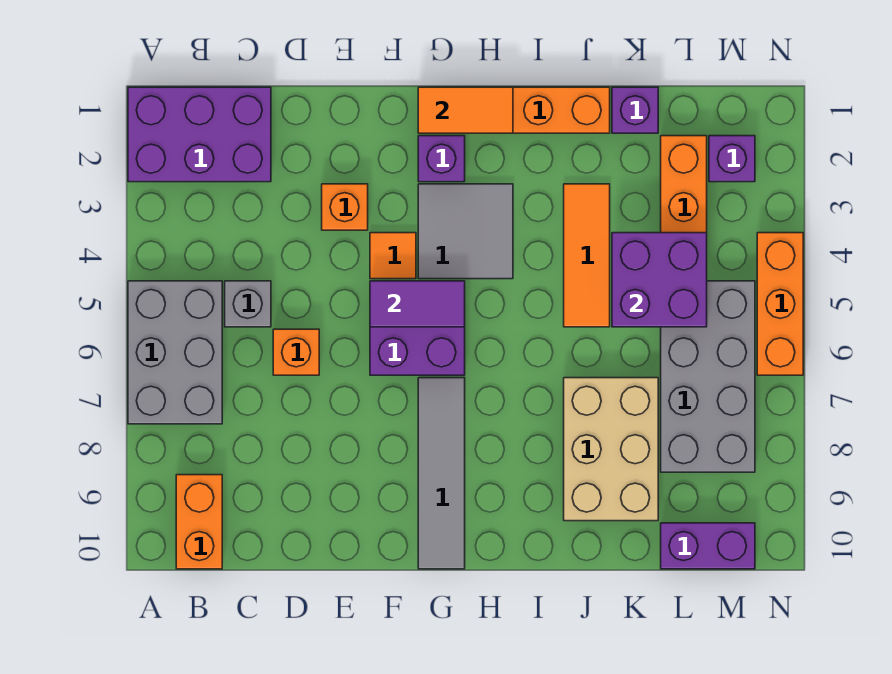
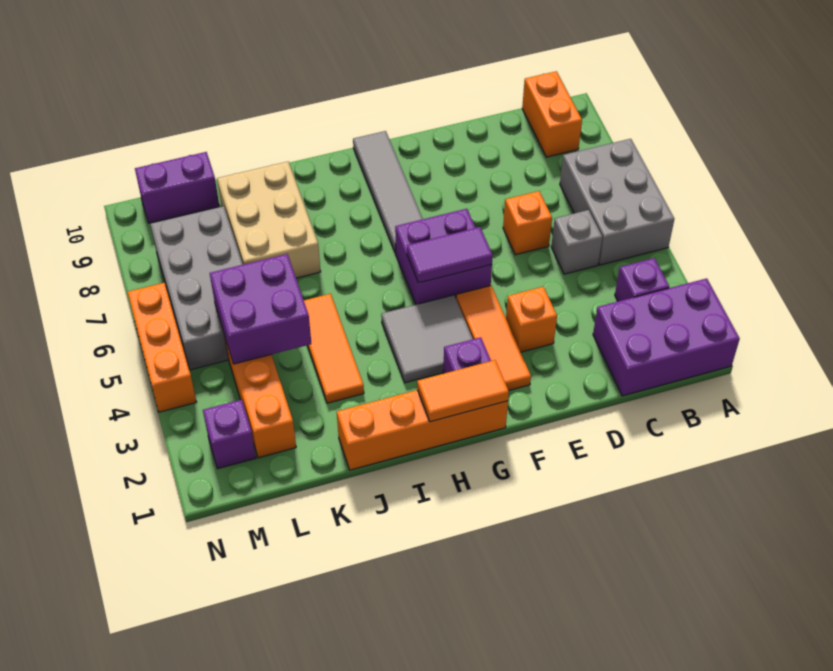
orange tile F4 level 1 -> orange tile F2:F4 level 1
purple brick K1 level 1 -> purple brick B3 level 1

